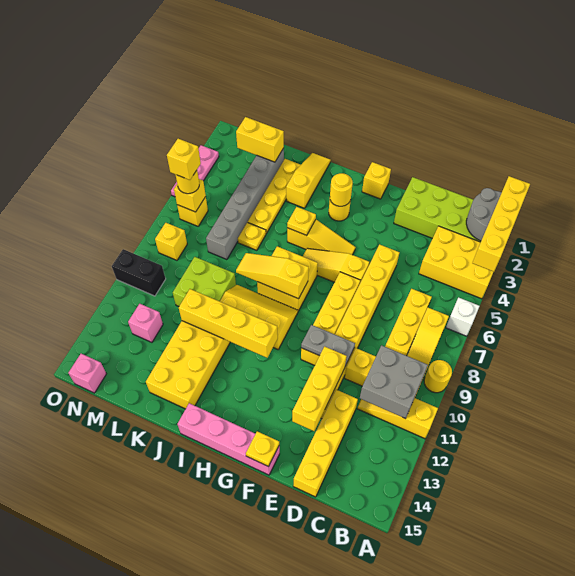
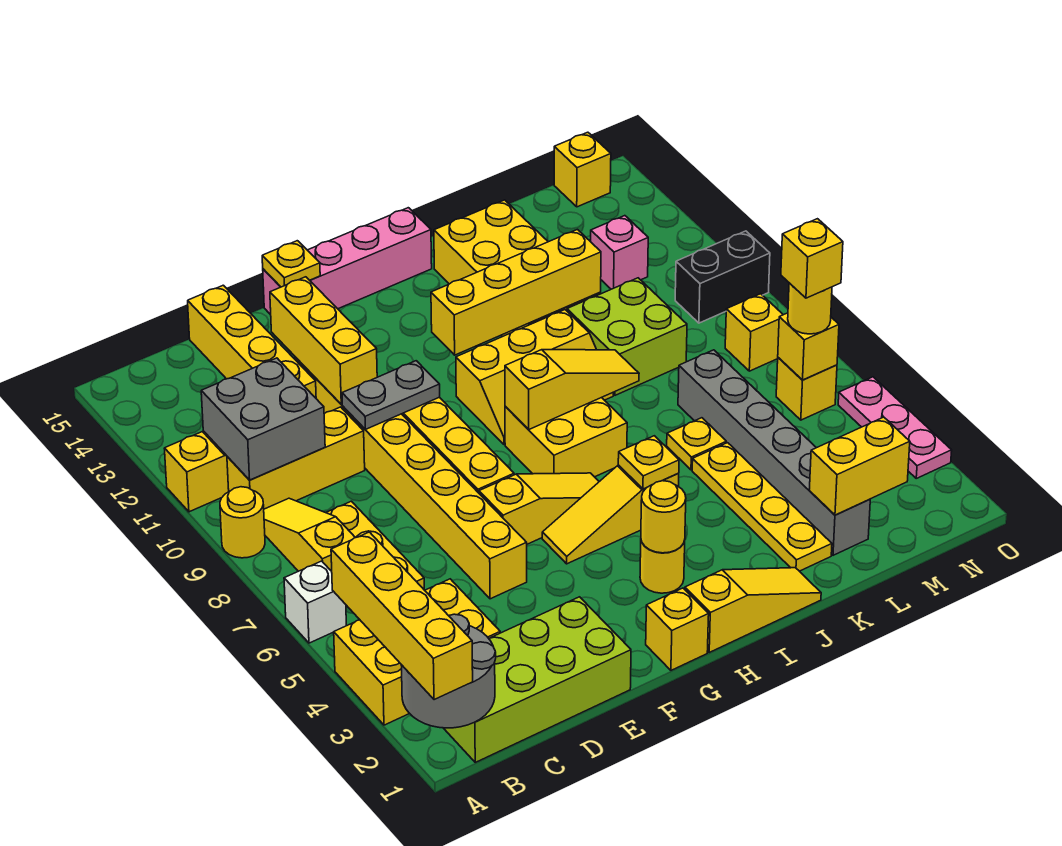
yellow slope J1:J3 level 1 top 3 -> yellow slope H1:J1 level 1 top H
pink brick N15 level 1 -> yellow brick N15 level 1

